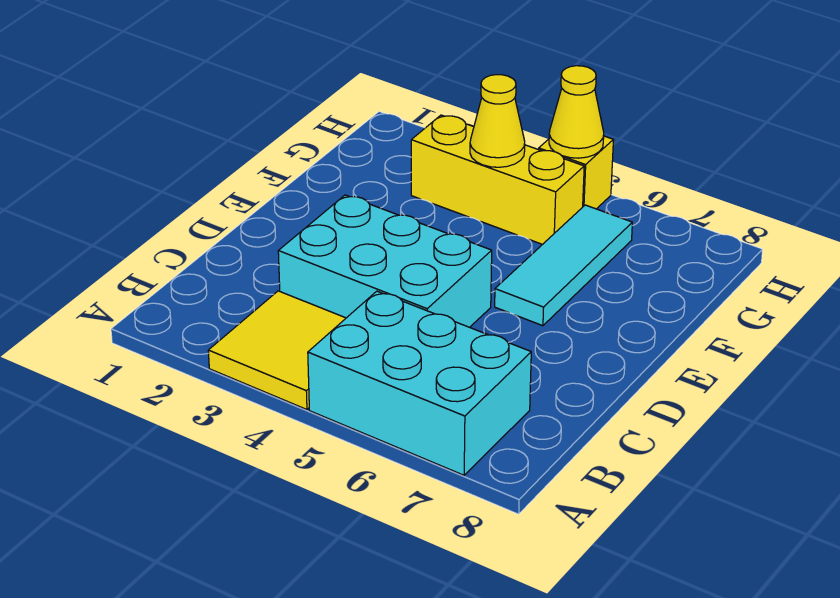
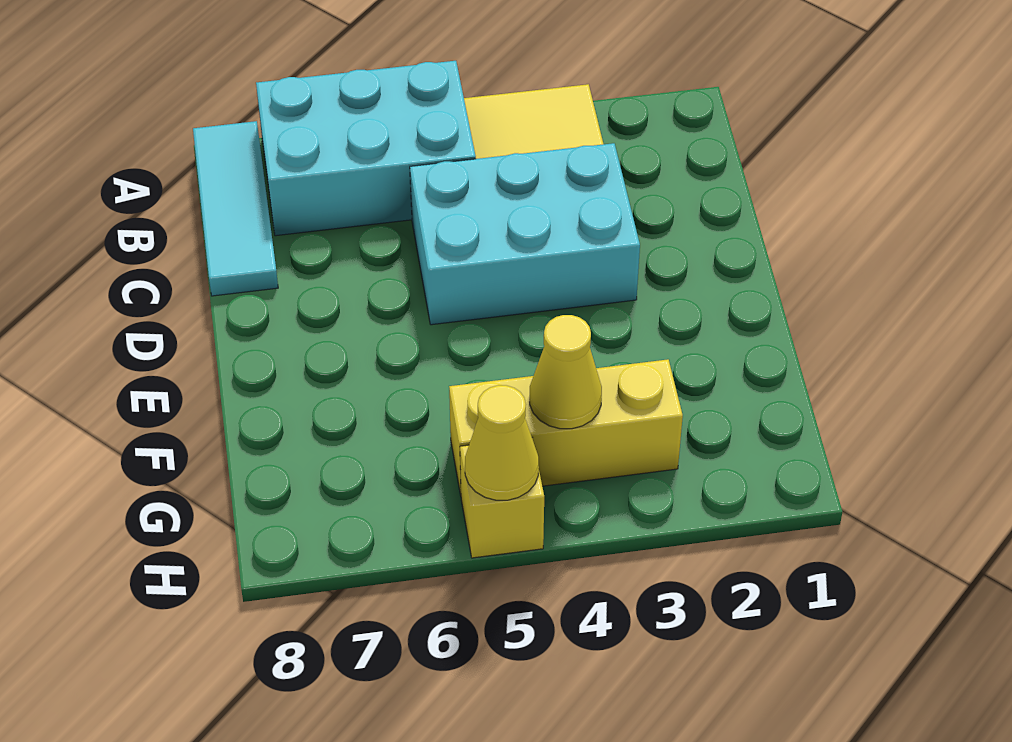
cyan tile E6:G6 level 1 -> cyan tile A8:C8 level 1

